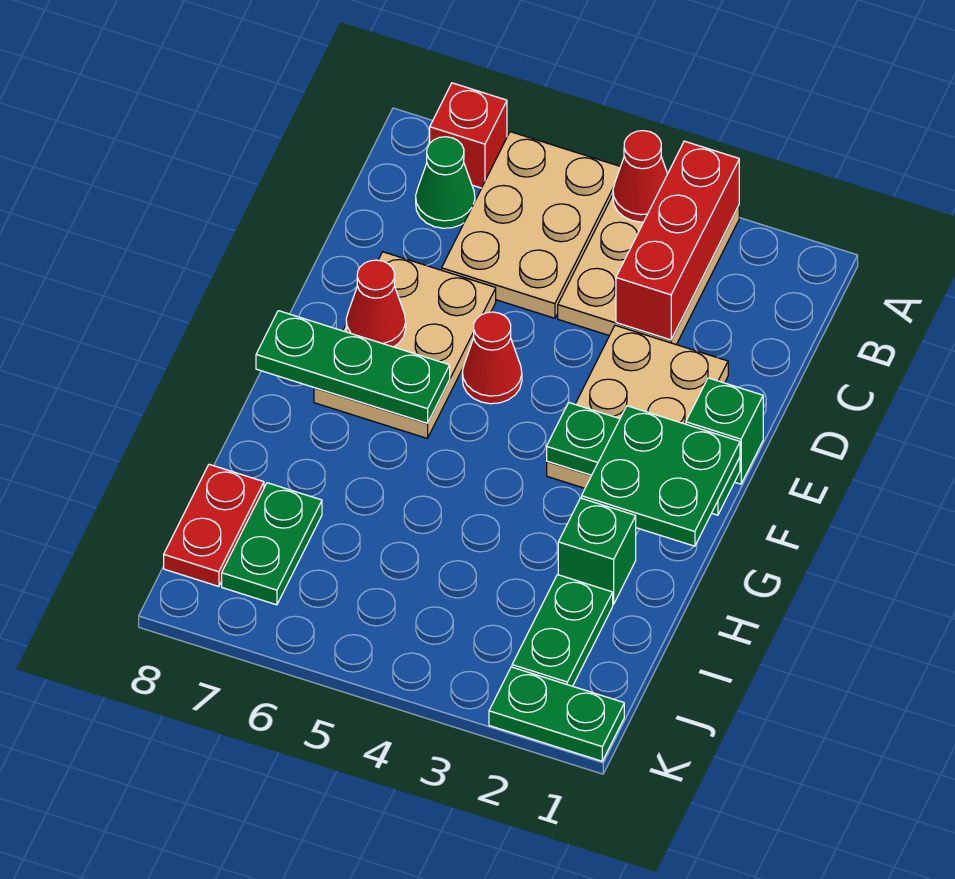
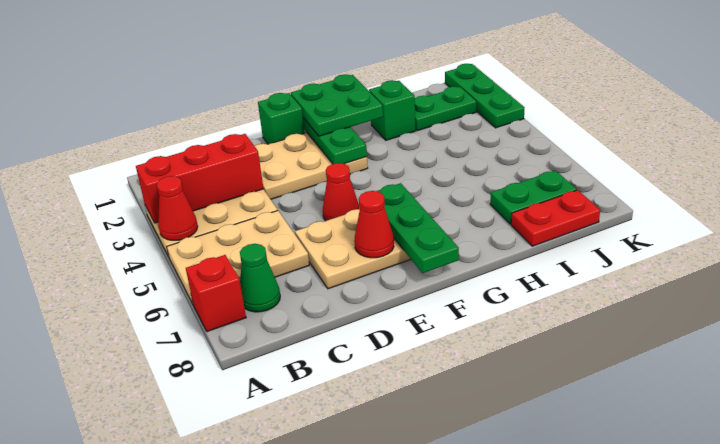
green plate K1:K2 level 1 -> green plate K1:K3 level 1

